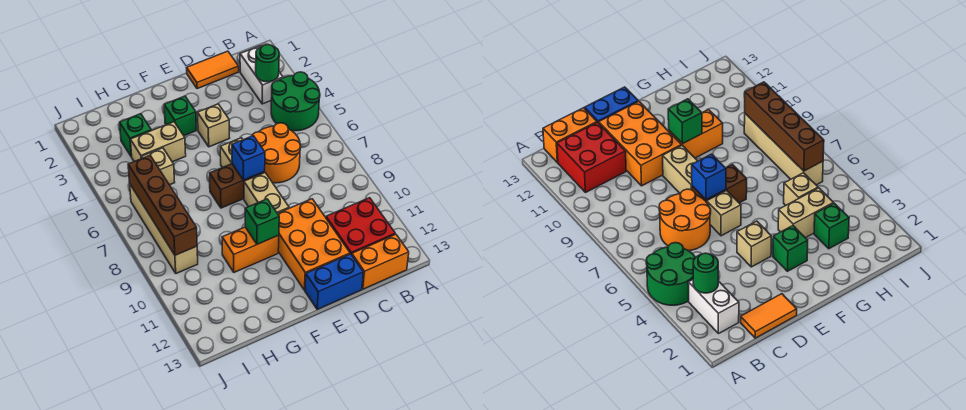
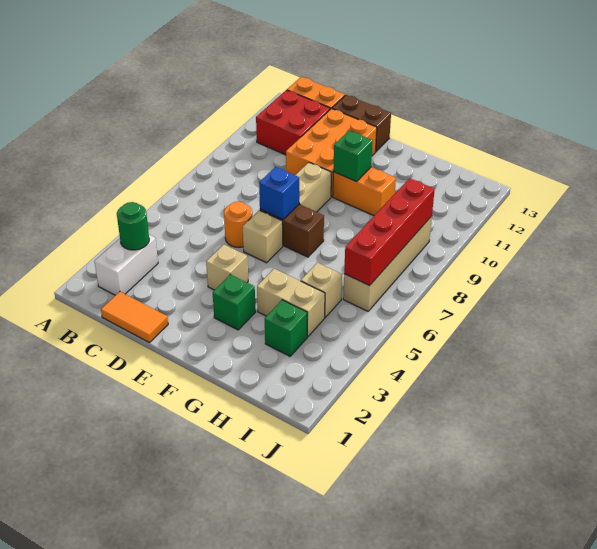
green round brick A4:B5 level 1 -> none
orange round brick C6:D7 level 1 -> orange round brick D6 level 1
blue brick D13:E13 level 1 -> brown brick D13:E13 level 1
brown brick I6:I9 level 2 -> red brick I6:I9 level 2

